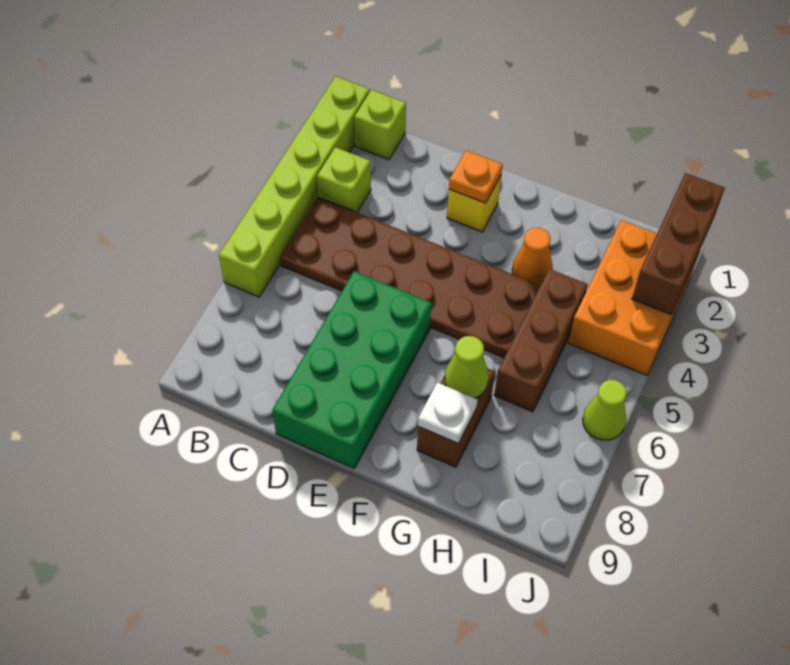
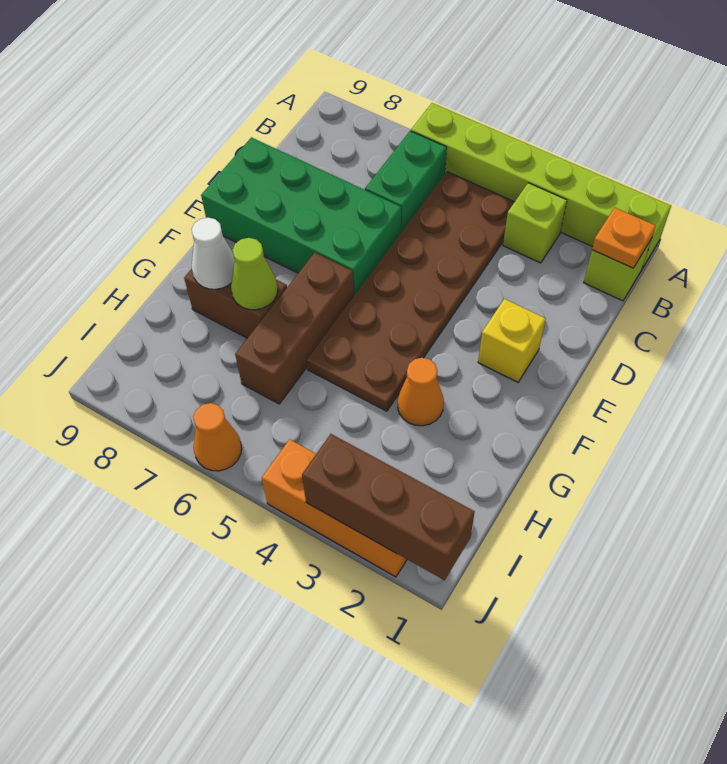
none -> green brick B6:C6 level 1
orange plate E2 level 2 -> orange plate B1 level 2
white plate G8 level 2 -> white cone G8 level 2
brown brick H4:H6 level 1 -> brown brick F6:H6 level 1
orange brick I2:J4 level 1 -> orange brick J2:J4 level 1
lime cone J6 level 1 -> orange cone J6 level 1

